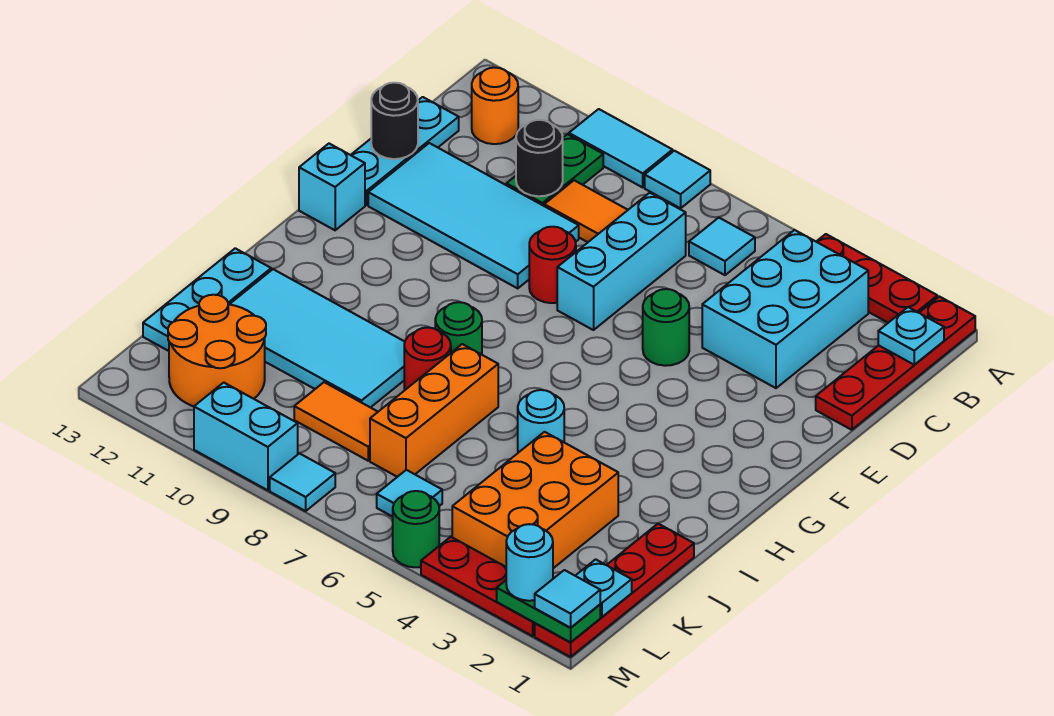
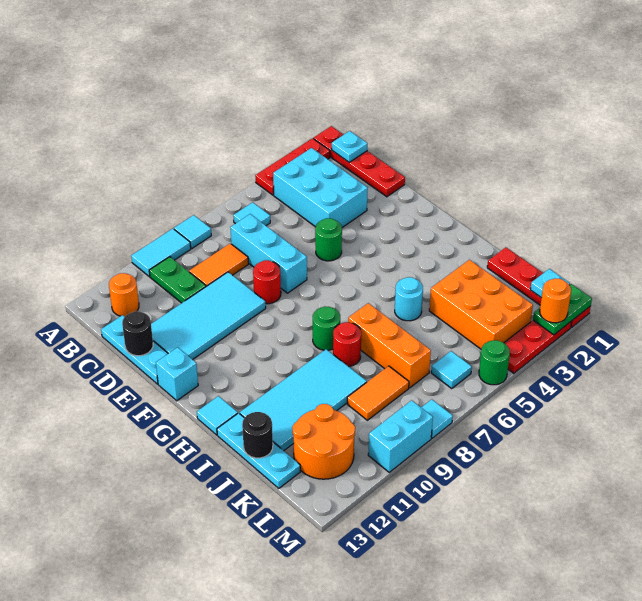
black round brick C10 level 2 -> black round brick J13 level 2
cyan tile M1 level 3 -> cyan tile H13 level 1
cyan round brick M2 level 3 -> orange round brick M2 level 3

